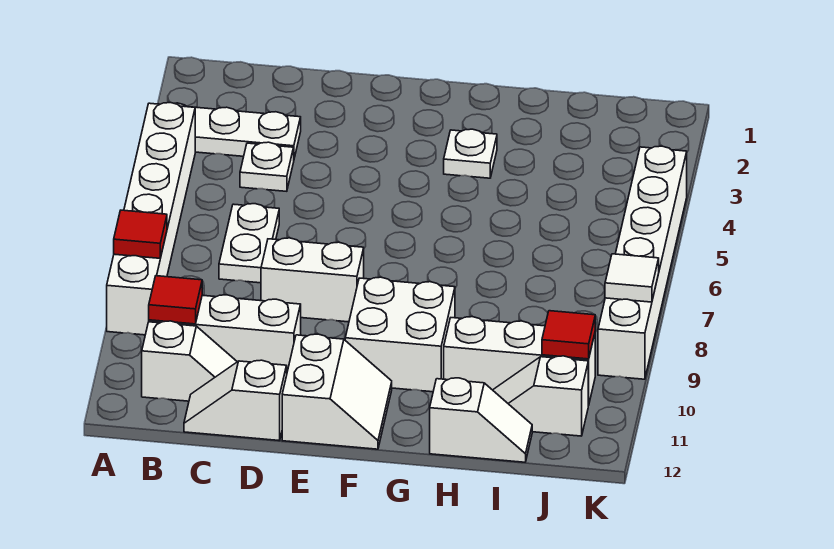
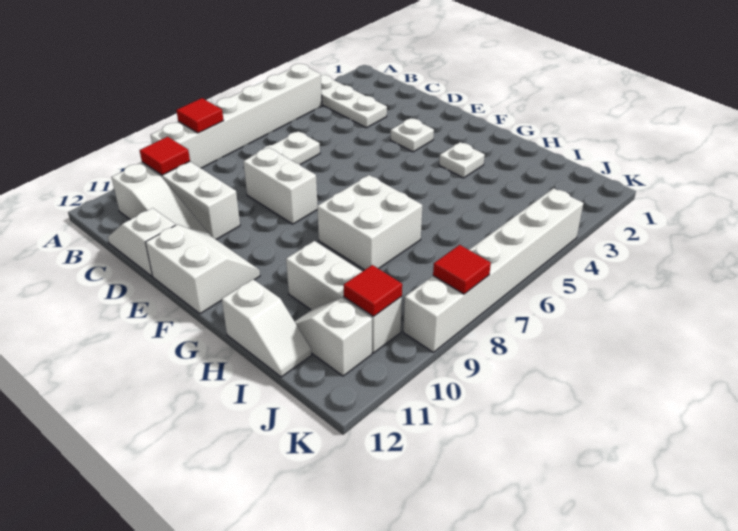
white slope B11:C11 level 1 top B -> white slope B11:D11 level 1 top B
white plate C4 level 1 -> white plate E3 level 1
white slope E11:F12 level 1 top E -> white slope E11:F12 level 1 top 12
white brick F9:G10 level 1 -> white brick G7:H8 level 1
white tile K8 level 2 -> red tile K8 level 2

